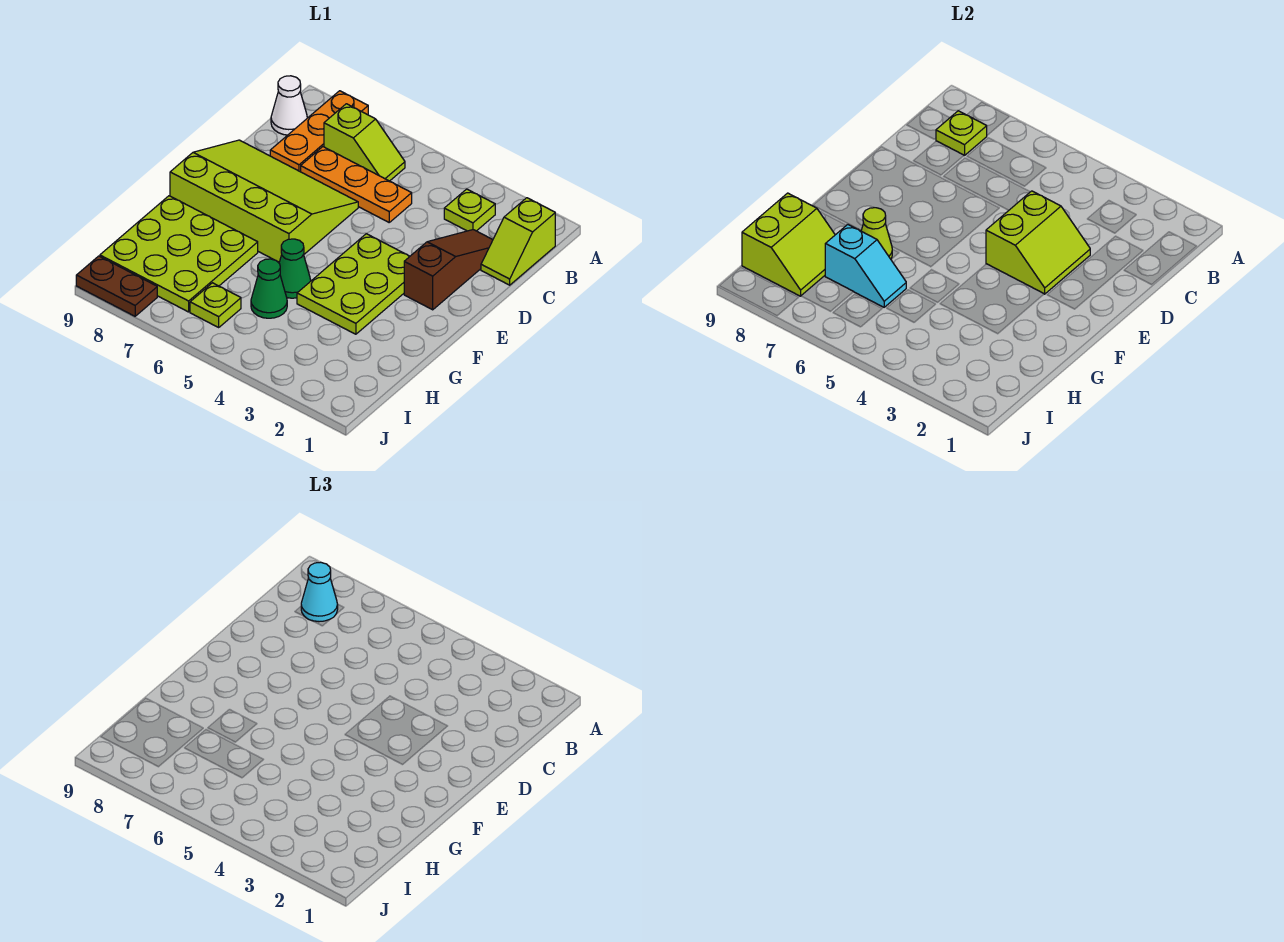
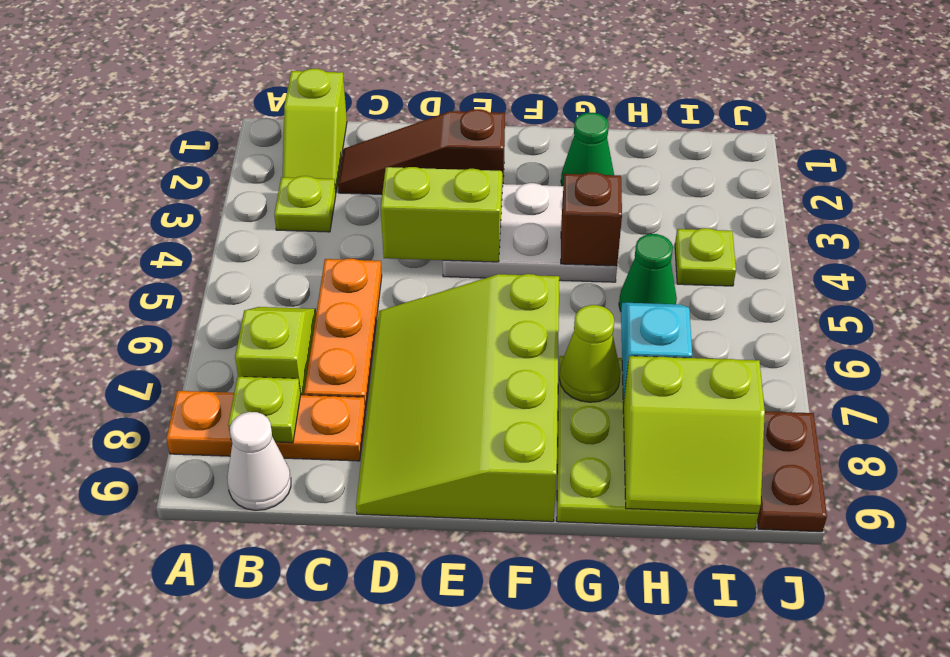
lime slope B1:C1 level 1 top B -> lime slope B1:B2 level 1 top 1
cyan cone B8 level 3 -> none
lime plate E3:G4 level 1 -> white plate E3:G4 level 1
none -> brown brick G4 level 2
green cone G5 level 1 -> green cone G2 level 1
lime slope H8:I9 level 2 top 9 -> lime slope H8:I9 level 2 top 8
lime plate I6 level 1 -> lime plate I4 level 1

